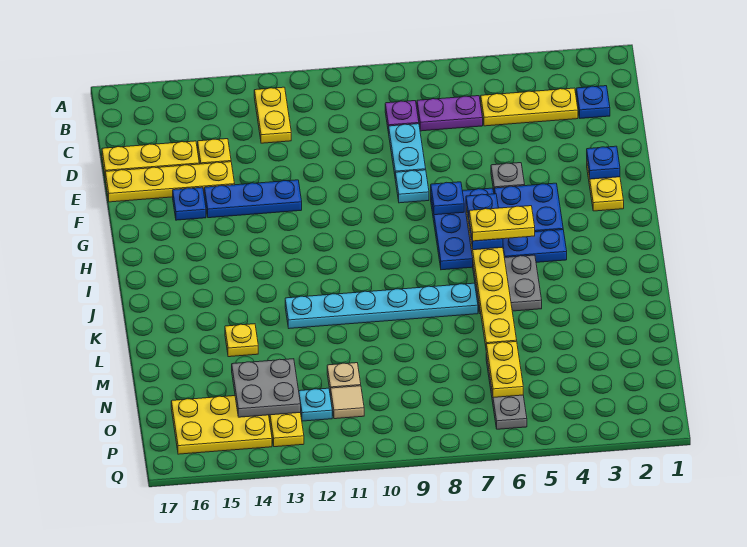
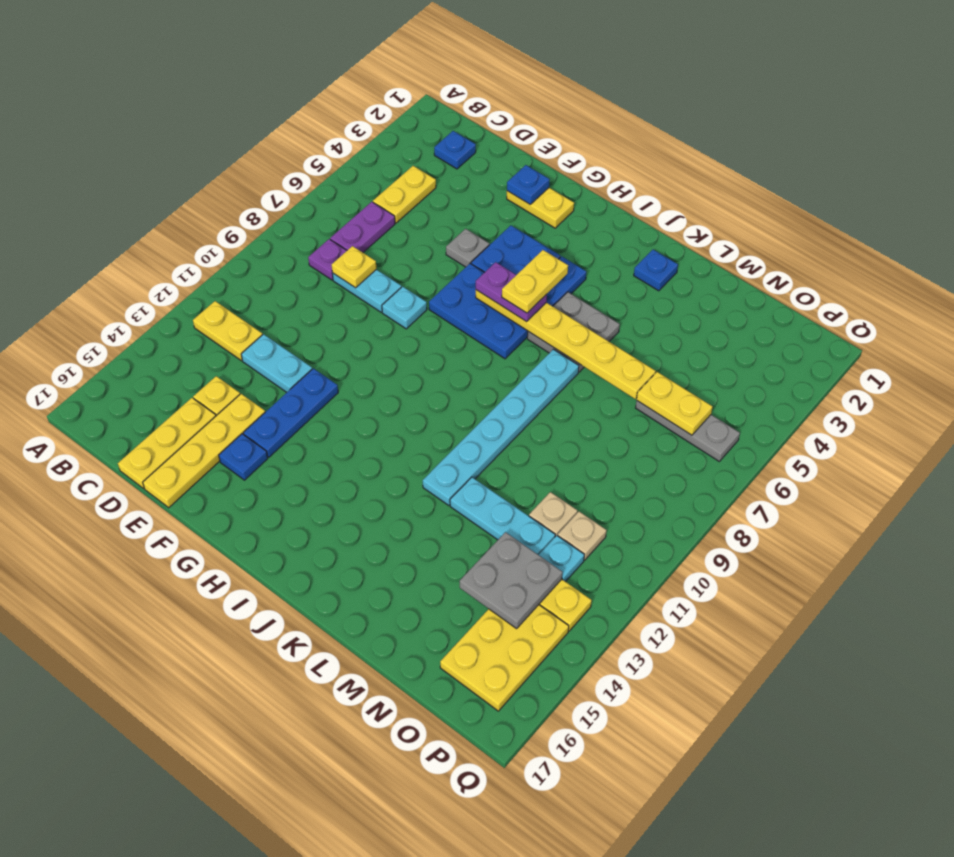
yellow plate C3:C5 level 1 -> yellow plate C4:C5 level 1
none -> cyan plate D12:E12 level 1
blue plate G7 level 2 -> blue plate K2 level 1
blue plate H6:I6 level 3 -> purple plate H6:I6 level 3
none -> cyan plate L12:N12 level 1
yellow plate L14 level 1 -> yellow plate D8 level 2
tan tile O11 level 1 -> tan plate O11 level 1

